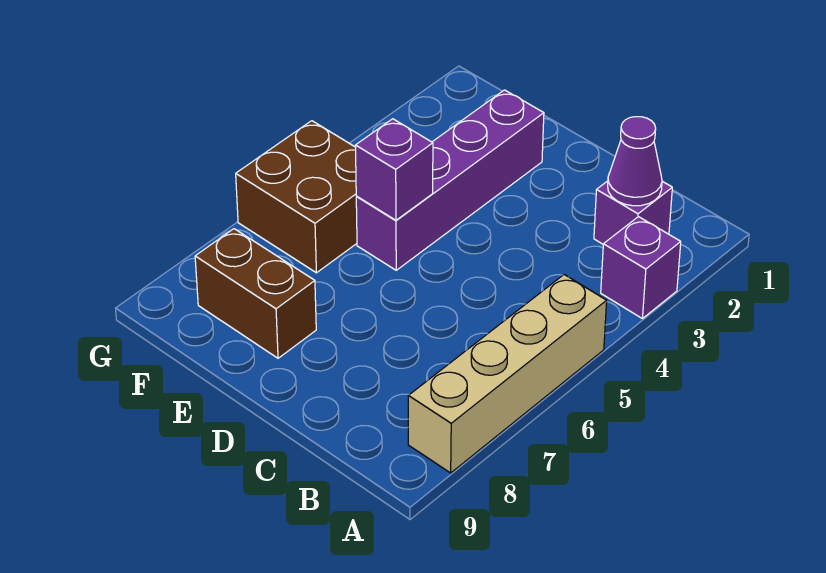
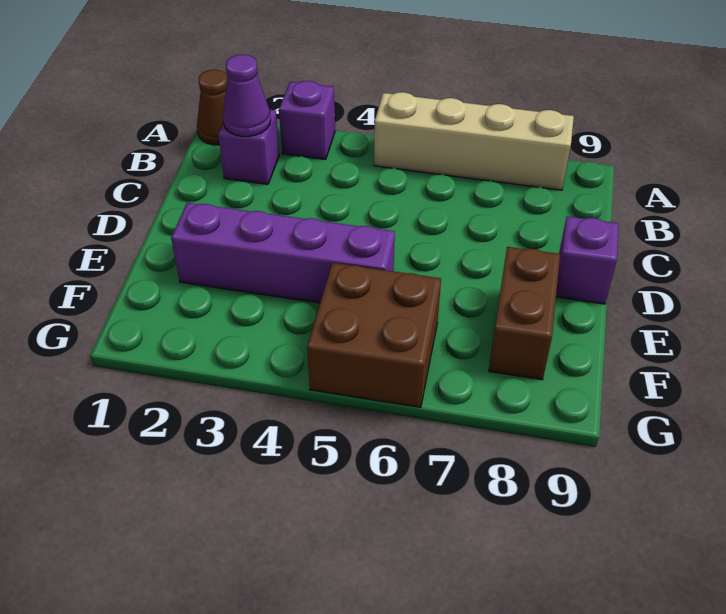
none -> brown cone A1 level 1
purple brick E5 level 2 -> purple brick D9 level 1

